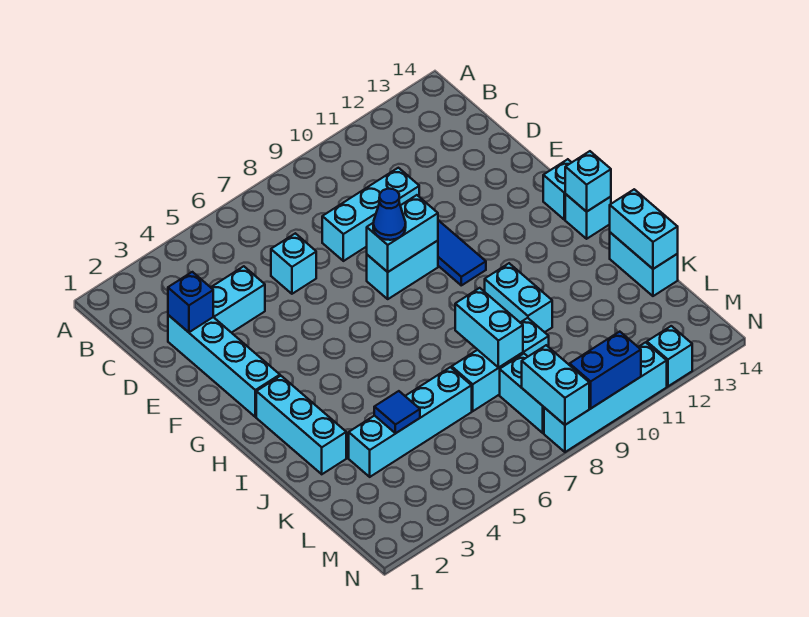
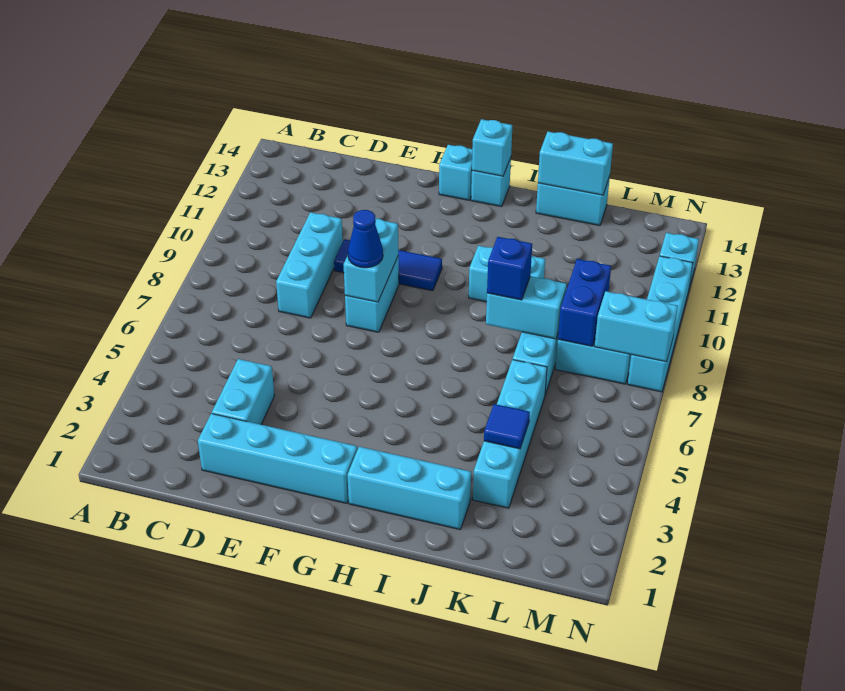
blue brick D2 level 2 -> blue brick J8 level 3
cyan brick D6 level 1 -> none
blue brick N9:N10 level 2 -> blue brick L8:L9 level 2

